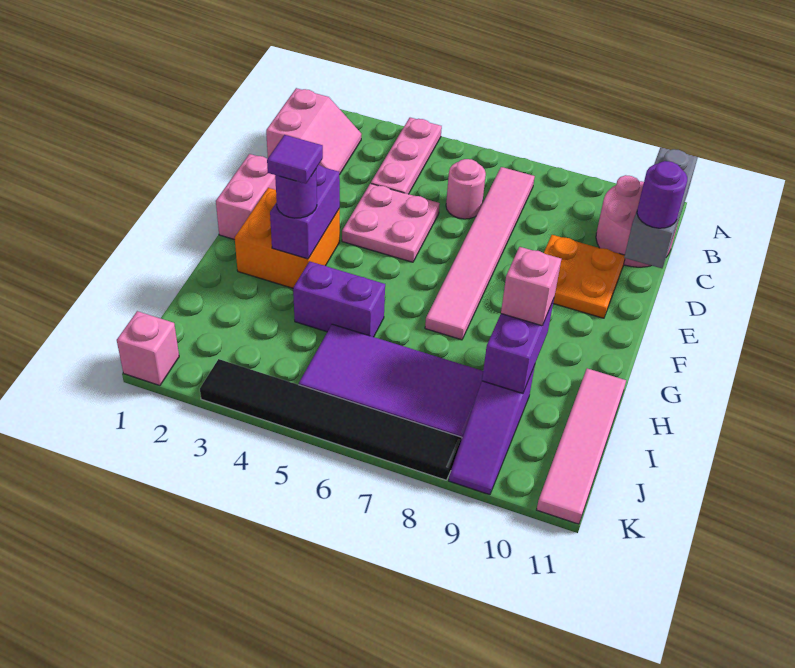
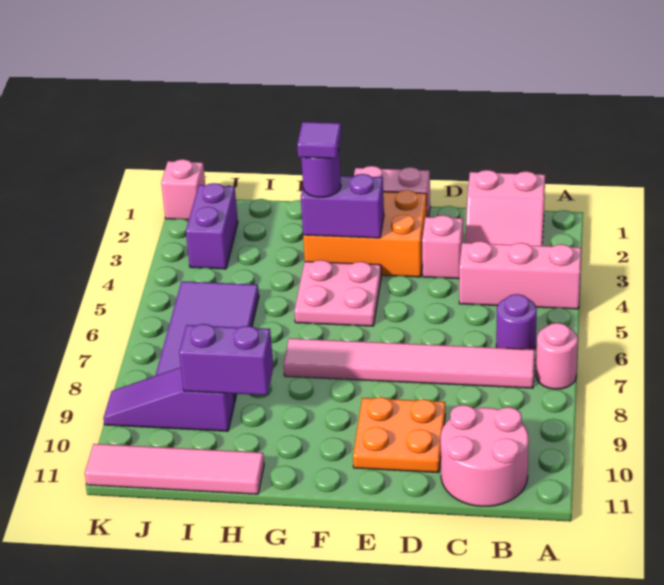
pink plate A4:C4 level 1 -> pink brick A4:C4 level 1
grey brick B11:D11 level 2 -> none
pink round brick C6 level 1 -> pink round brick A7 level 1
pink plate D4:E5 level 1 -> pink plate F4:G5 level 1
purple round brick D11 level 3 -> purple round brick B6 level 1
orange brick F2:G3 level 1 -> orange brick E2:G3 level 1
purple brick H4:H5 level 1 -> purple brick J2:J3 level 1
pink brick H9 level 3 -> pink brick D3 level 1
black tile K3:K8 level 1 -> none

